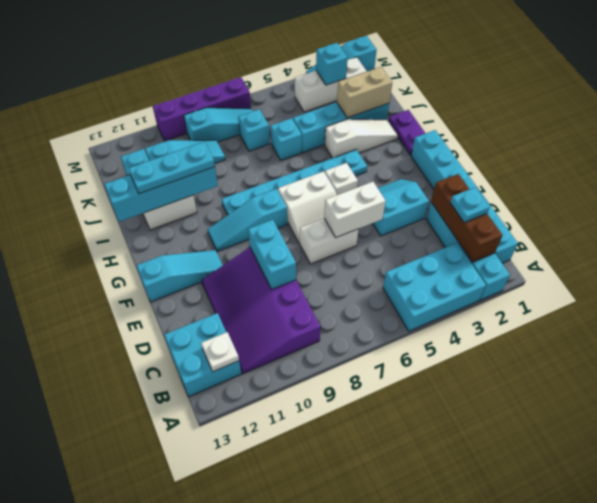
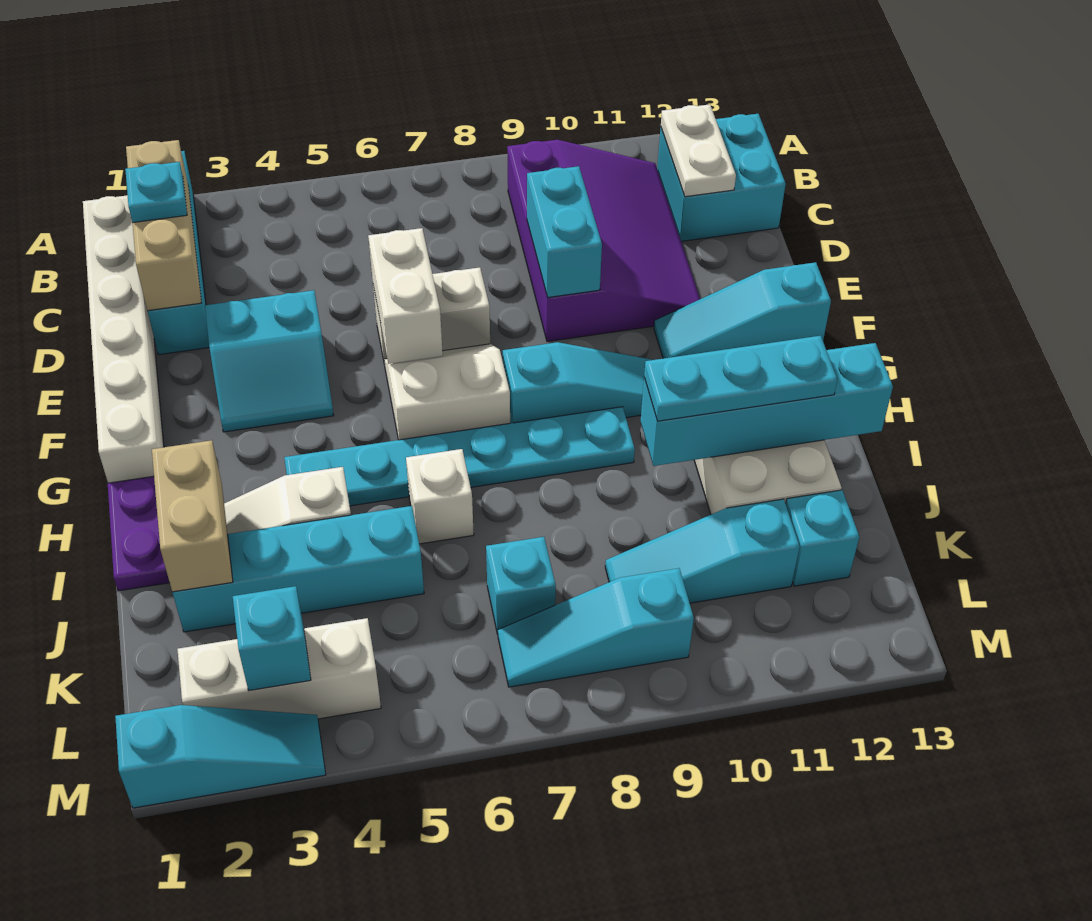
cyan brick A3:B5 level 1 -> none
cyan brick B1:G1 level 1 -> white brick B1:G1 level 1
brown brick B2:D2 level 2 -> tan brick B2:D2 level 2
white plate B12 level 2 -> white plate B12:C12 level 2
white brick E5:E6 level 2 -> white brick E6:F6 level 2
white brick G5 level 1 -> white brick I6 level 1
tan brick J2:J3 level 2 -> tan brick I2:J2 level 2
cyan brick J6 level 1 -> none
purple brick M7:M10 level 1 -> none

